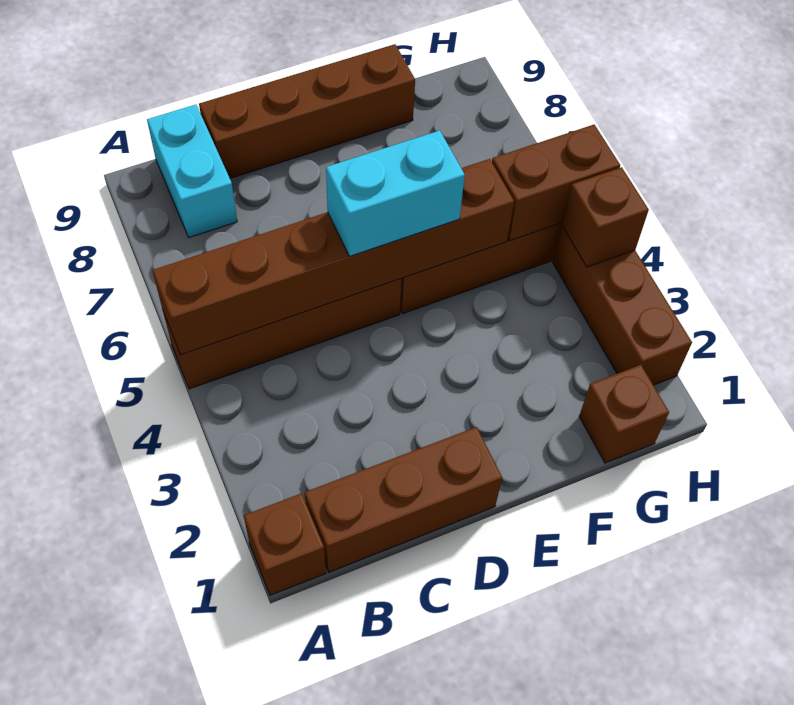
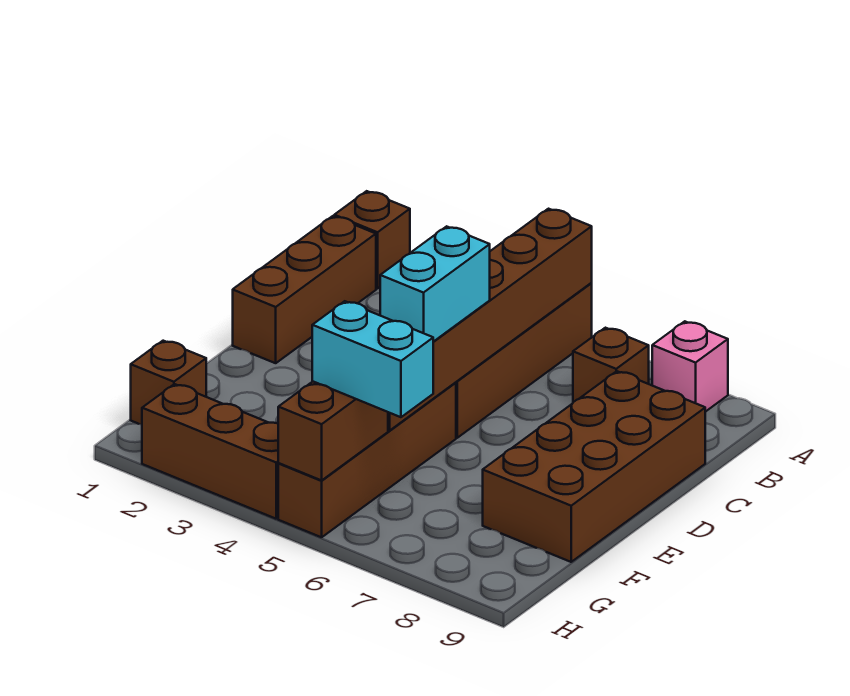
none -> pink brick A8 level 1
cyan brick B8:B9 level 1 -> cyan brick G5:G6 level 3
brown brick C9:F9 level 1 -> brown brick C8:F9 level 1
brown brick H4 level 2 -> brown brick B7 level 1

